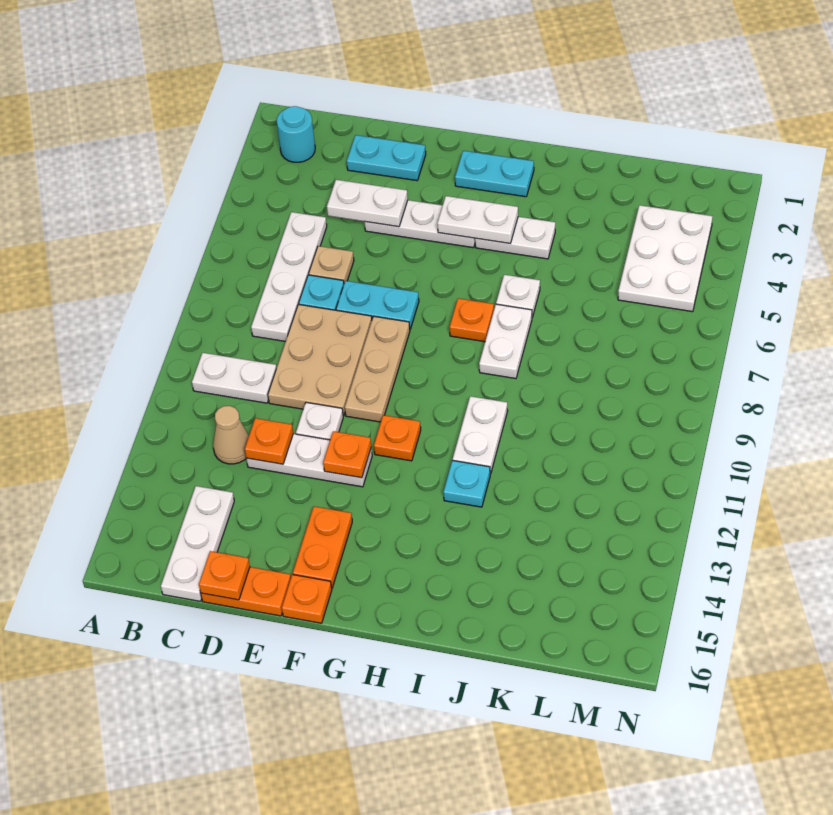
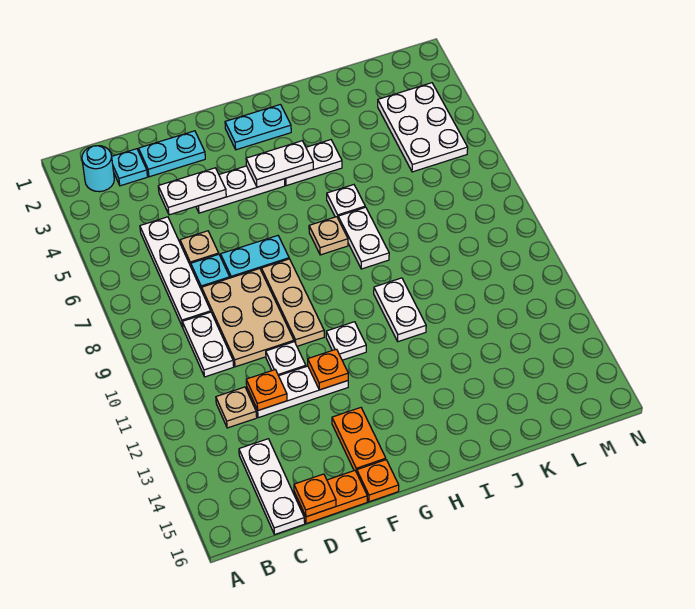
white plate B10:C10 level 1 -> white plate C9:C10 level 1
tan cone C12 level 1 -> tan plate C12 level 1
orange plate G11 level 1 -> white plate G11 level 1
orange plate H7 level 1 -> tan plate H7 level 1
cyan plate I12 level 1 -> cyan plate C2 level 1

